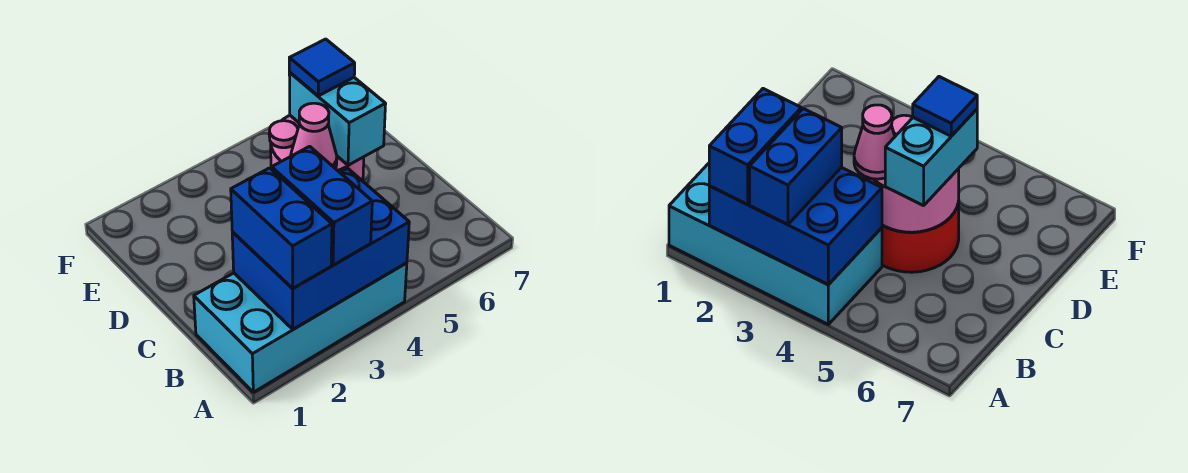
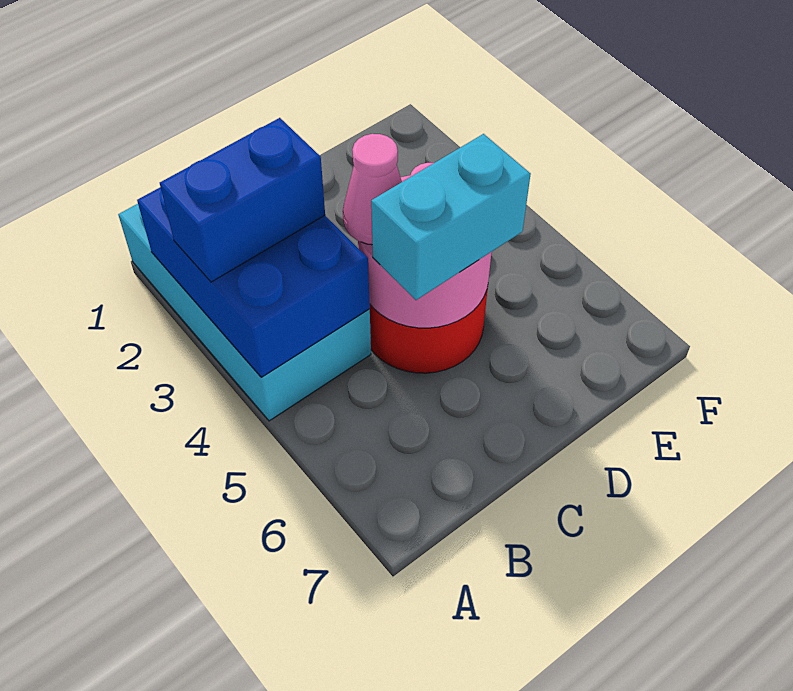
blue brick A2:B2 level 3 -> none
blue tile D5 level 4 -> none

